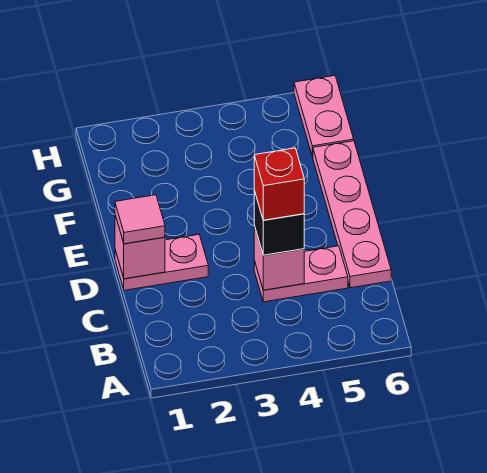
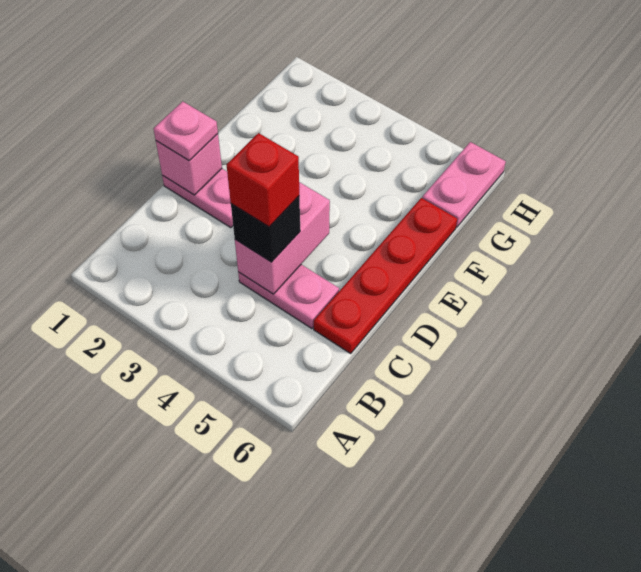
pink brick C4 level 2 -> pink brick C4:D4 level 2
pink plate C6:F6 level 1 -> red plate C6:F6 level 1
pink tile D1 level 3 -> pink plate D1 level 3

